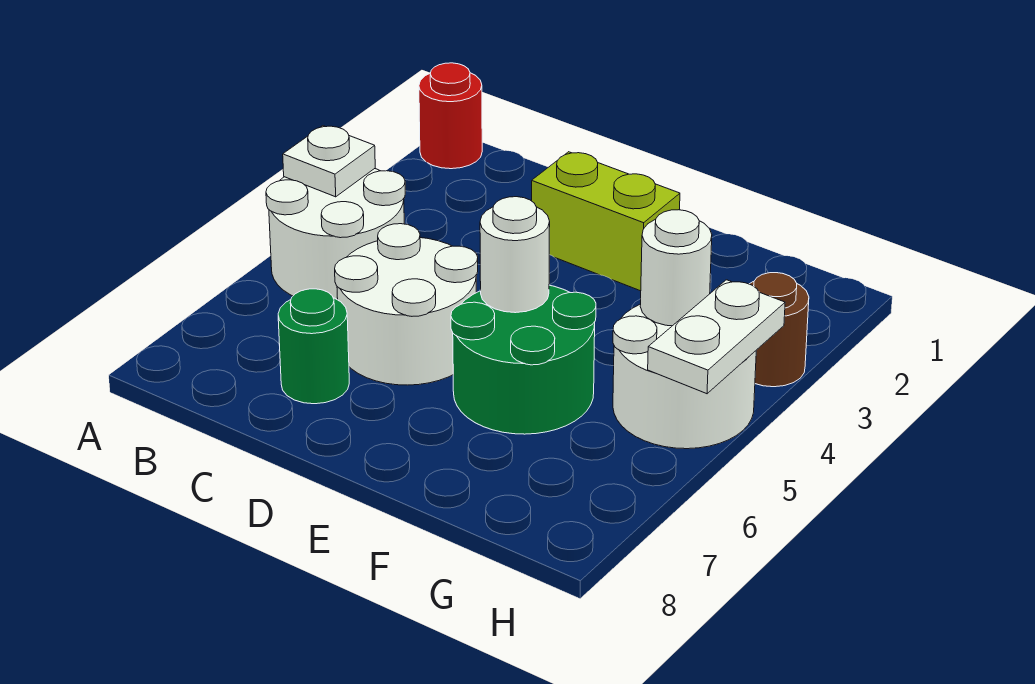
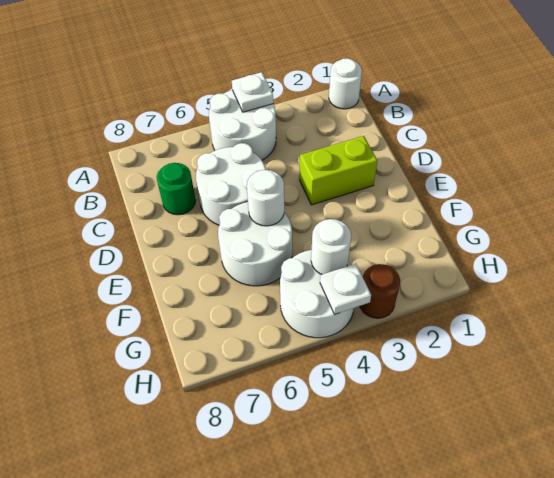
red round brick A1 level 1 -> white round brick A1 level 1
lime brick D2:E2 level 1 -> lime brick D2:D3 level 1
green round brick E5:F6 level 1 -> white round brick E5:F6 level 1
white plate H4:H5 level 2 -> white plate H4 level 2

